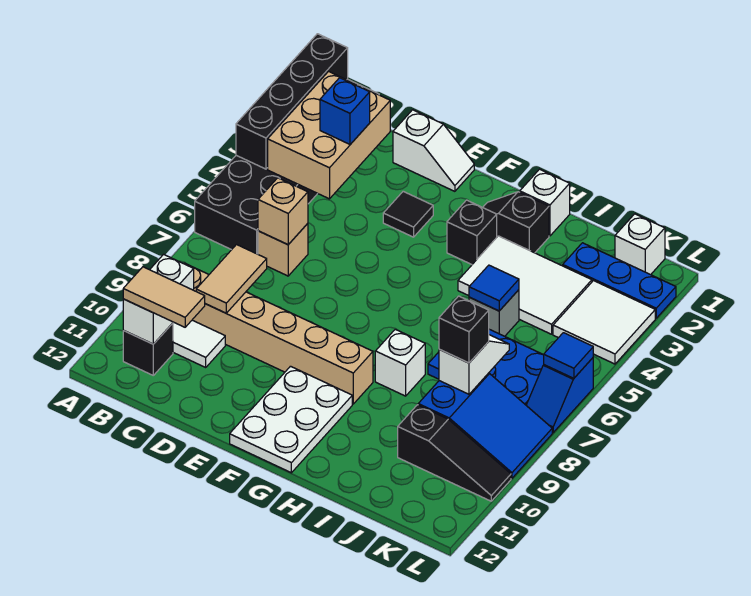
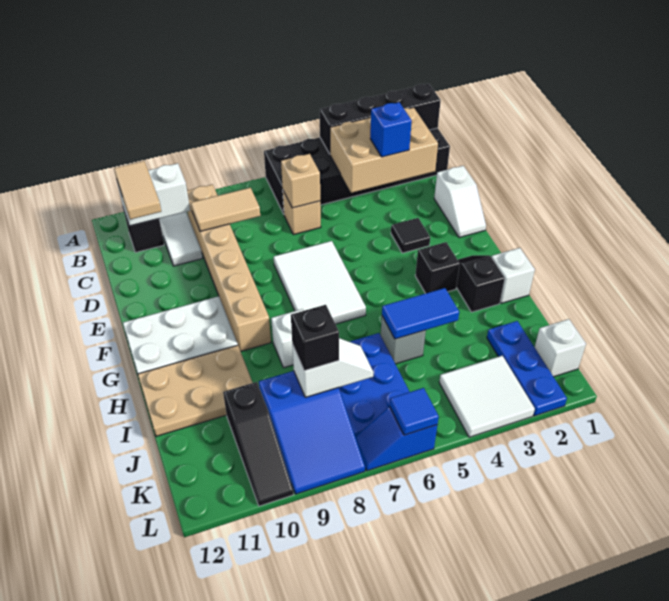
white tile H3:J4 level 1 -> white tile E6:G7 level 1
none -> tan plate H10:I12 level 1
blue tile I5 level 2 -> blue tile I4:I5 level 2

